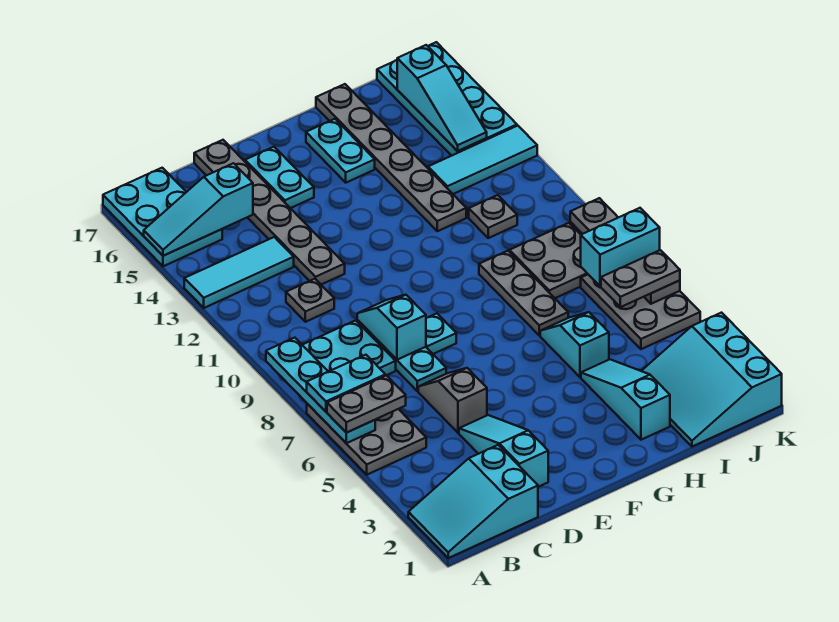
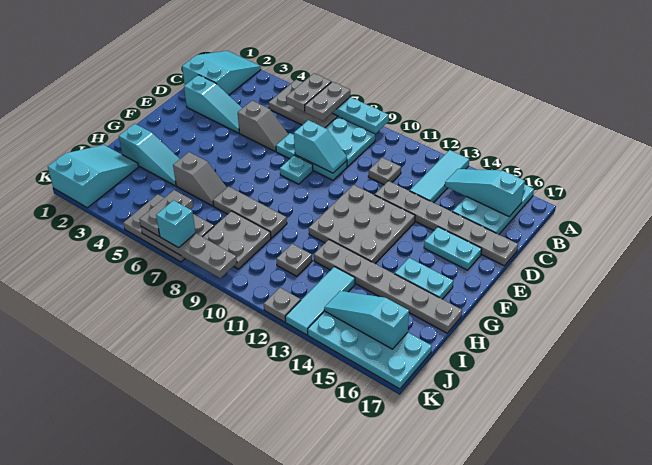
cyan plate A7:B7 level 3 -> grey plate A7:B7 level 3
cyan plate A15:B17 level 1 -> cyan plate A15:C16 level 1
cyan slope A15:C15 level 2 top C -> cyan slope B14:B16 level 2 top 16
none -> grey plate E11:G13 level 1
cyan slope H5:H6 level 1 top 5 -> grey slope H5:H6 level 1 top 5
cyan slope I1:K3 level 1 top K -> cyan slope I1:K2 level 1 top K
cyan brick J7:K7 level 3 -> cyan brick K7 level 3
none -> grey plate K12 level 1

